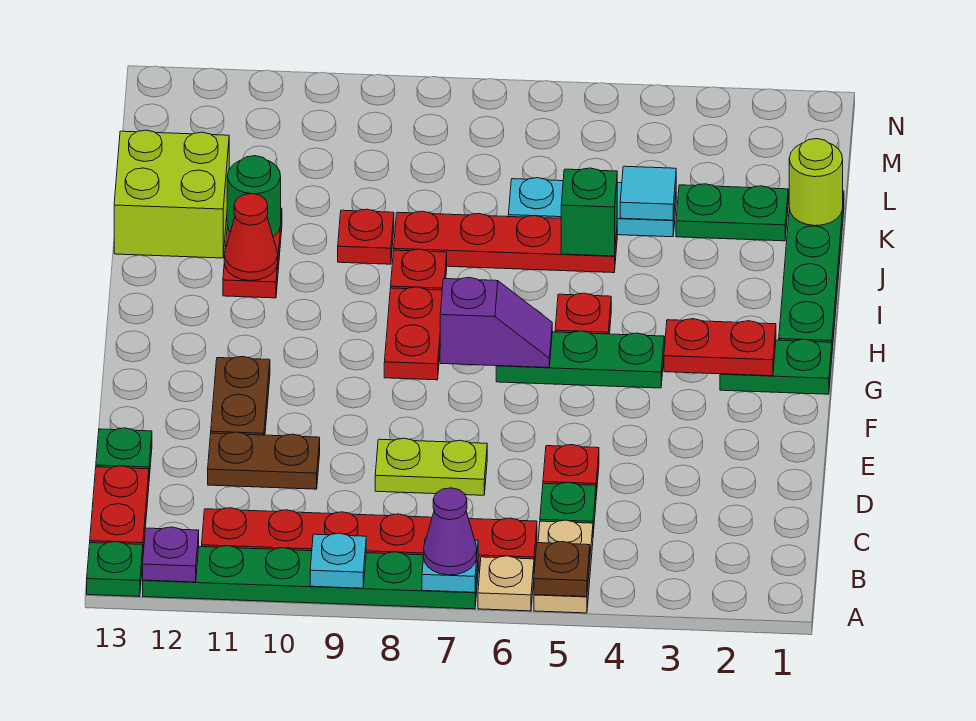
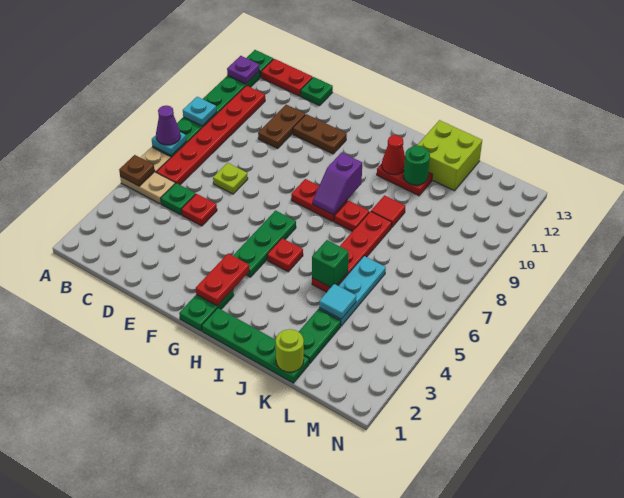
lime plate D7:D8 level 1 -> lime plate D7 level 1
purple slope G6:G7 level 2 top 7 -> purple slope H8:H9 level 2 top 9
red plate J9 level 1 -> red tile J9 level 1

